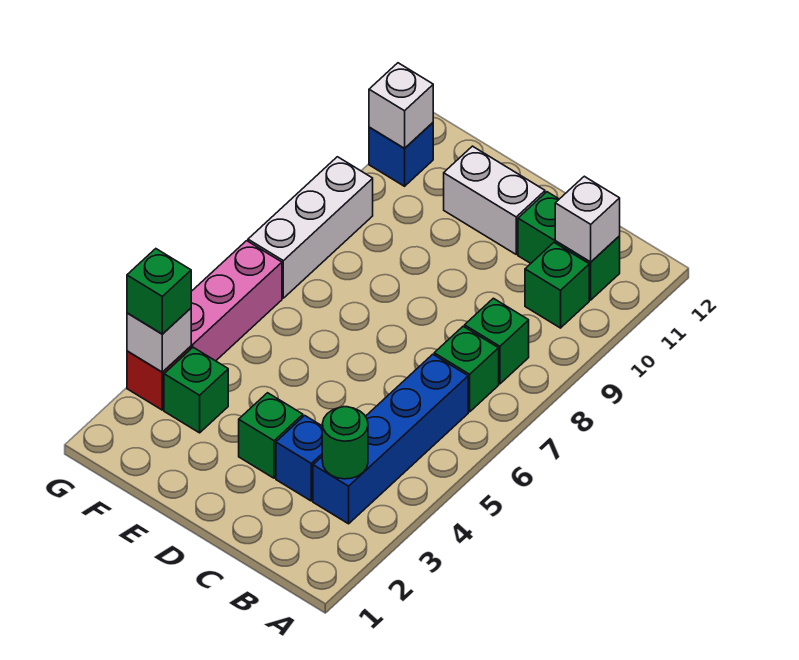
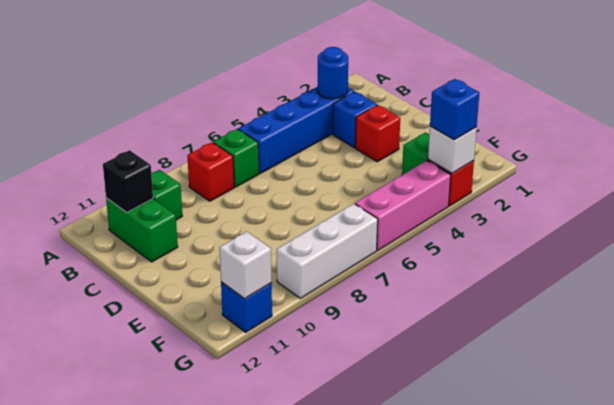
green round brick B3 level 2 -> blue round brick B3 level 2
green brick B8 level 1 -> red brick B8 level 1
white brick B11 level 2 -> black brick B11 level 2
green brick D3 level 1 -> red brick D3 level 1
white brick D11:E11 level 1 -> none
green brick G3 level 3 -> blue brick G3 level 3

